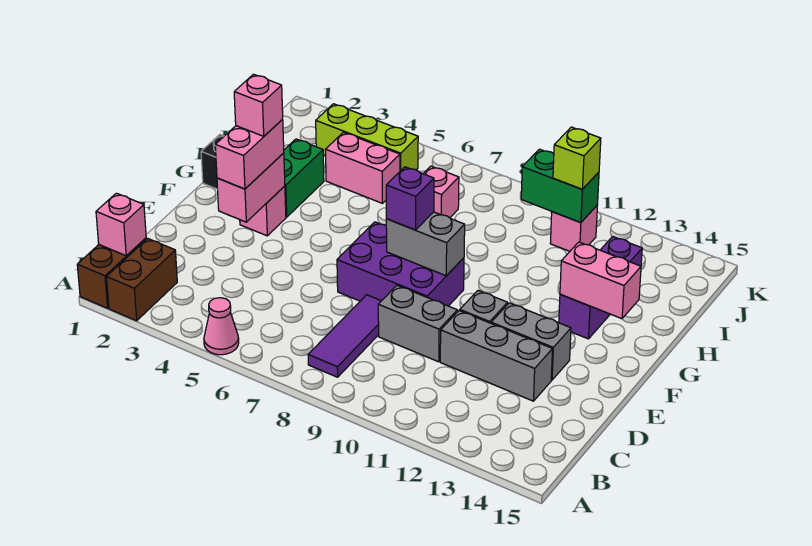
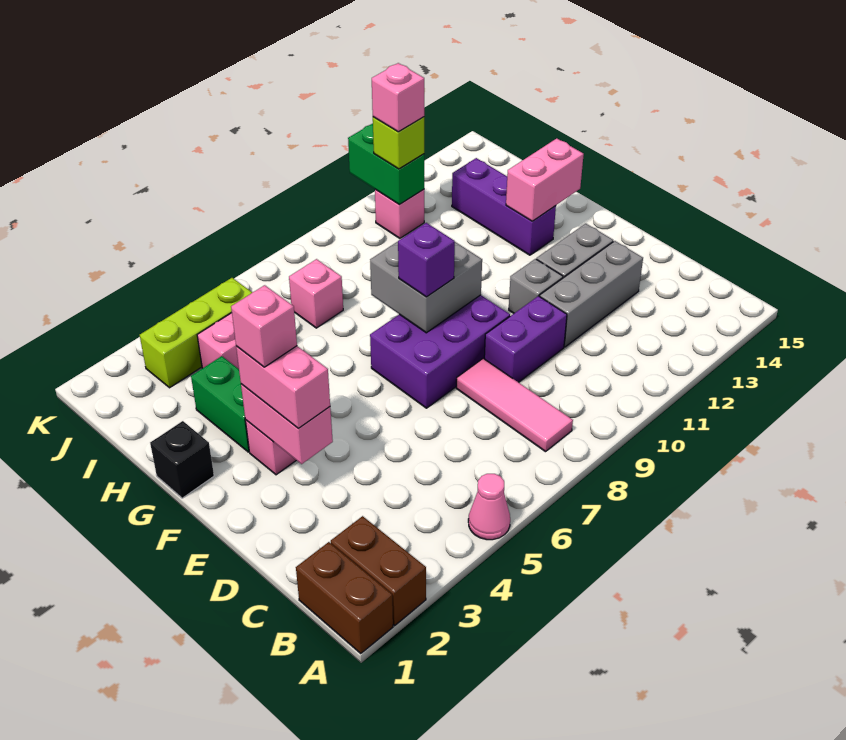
pink brick B1 level 2 -> pink brick J11 level 4
purple tile B8:D8 level 1 -> pink tile B8:D8 level 1
grey brick D9:D10 level 1 -> purple brick D9:D10 level 1
grey brick F8:F9 level 2 -> grey brick F8:G9 level 2
green brick J10:J11 level 2 -> green brick J11:K11 level 2

